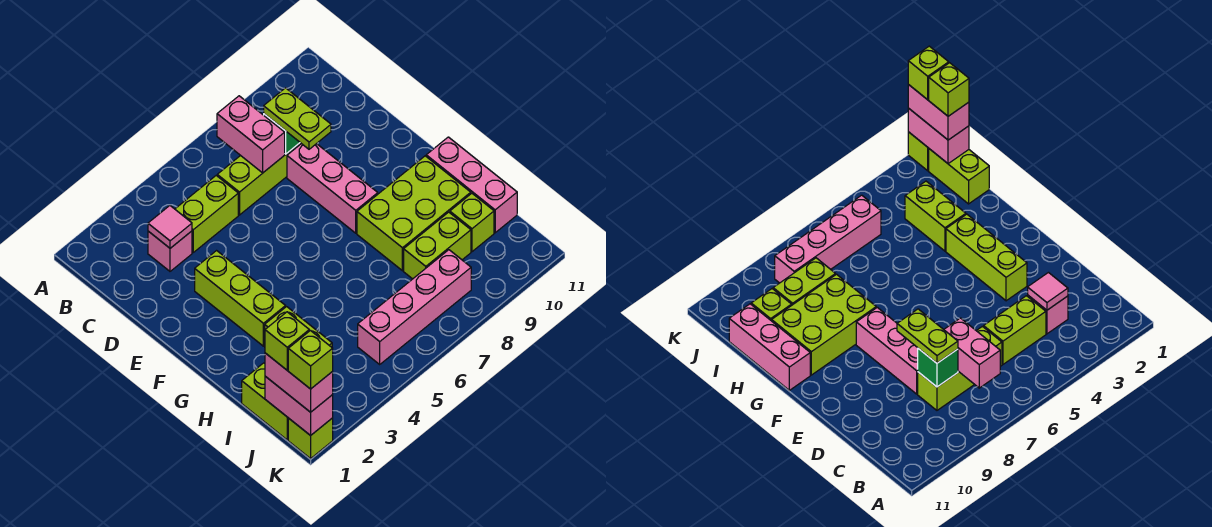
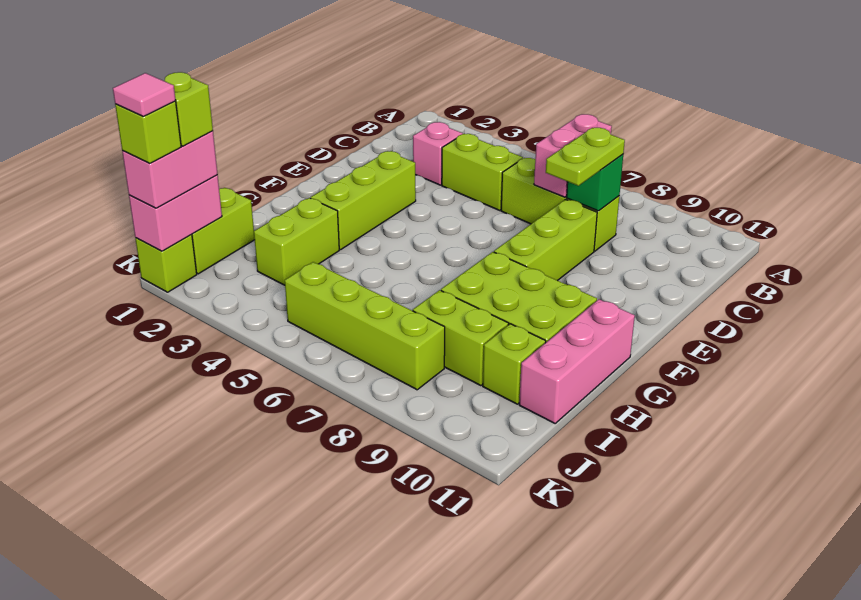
pink tile C3 level 2 -> pink tile K1 level 5
pink brick D8:F8 level 1 -> lime brick D8:F8 level 1
pink brick J5:J8 level 1 -> lime brick J5:J8 level 1

